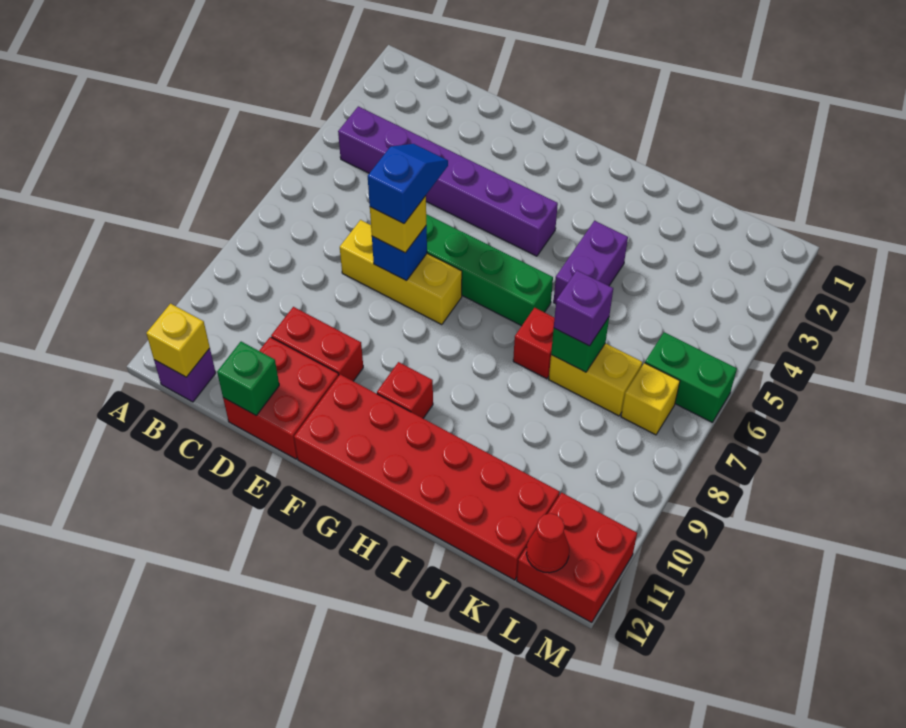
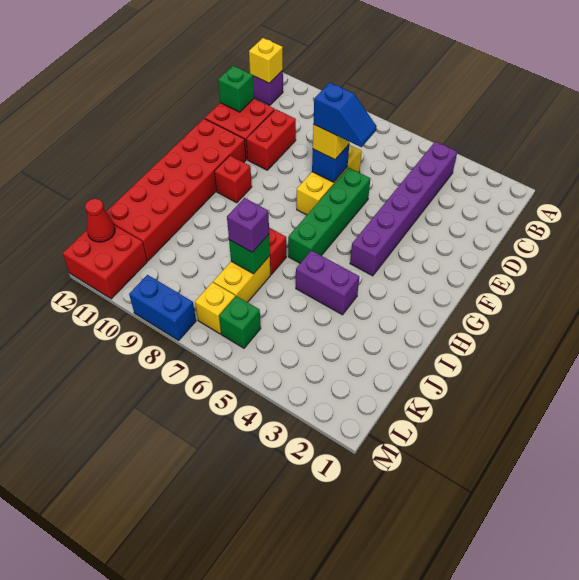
green brick L6:M6 level 1 -> green brick L6 level 1
none -> blue brick M8:M9 level 1

